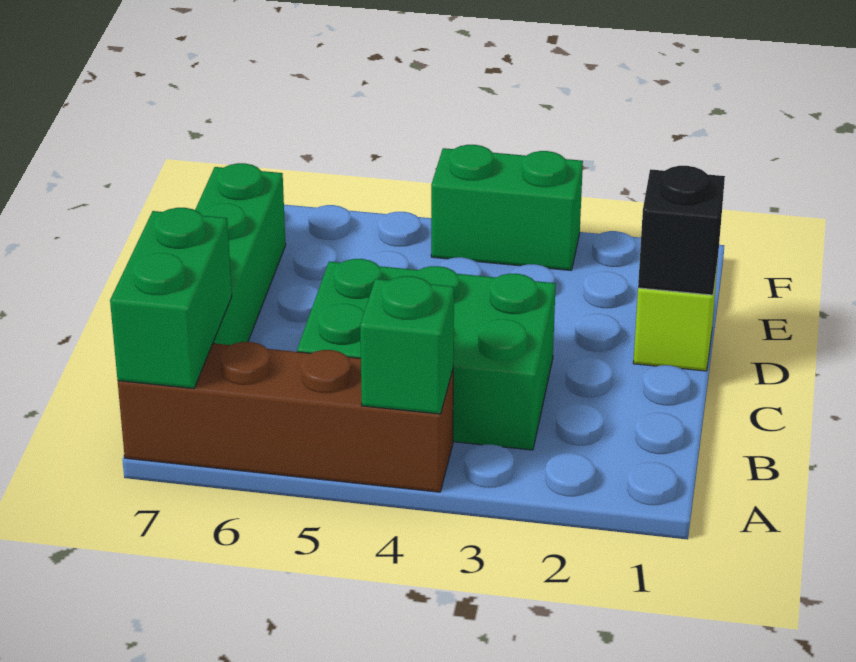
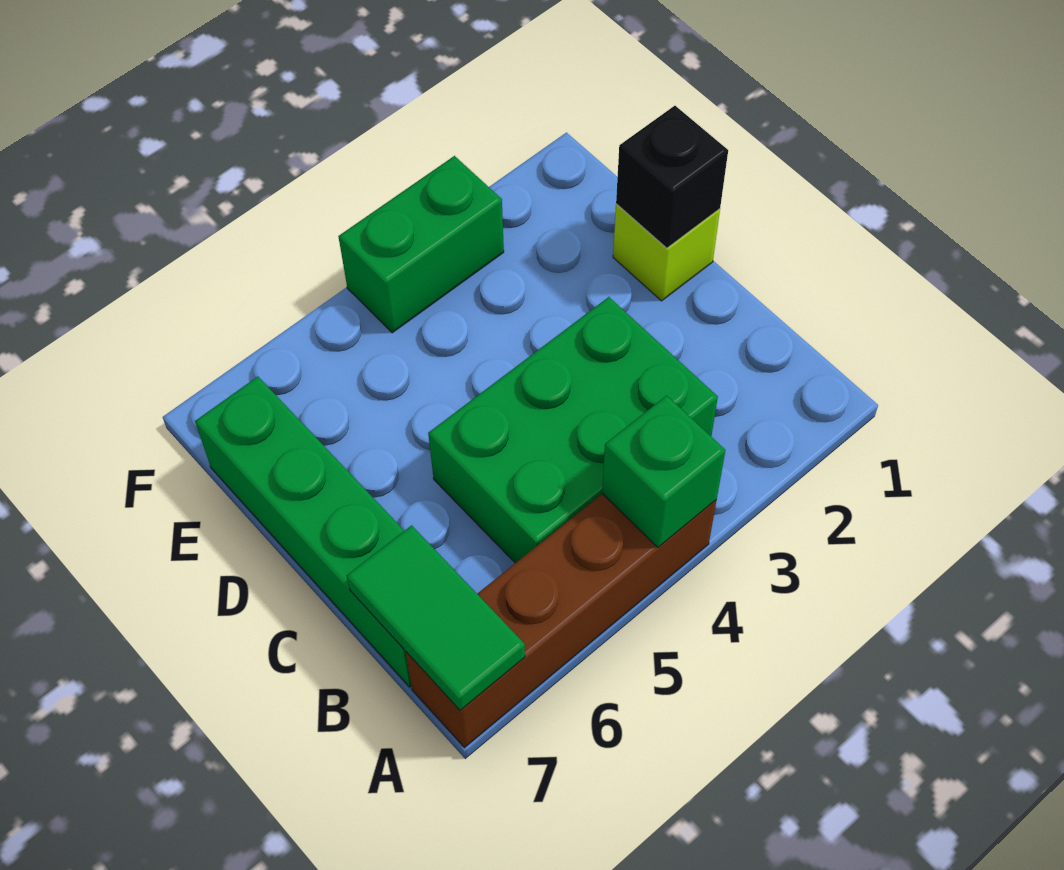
green brick A7:B7 level 2 -> green tile A7:B7 level 2

